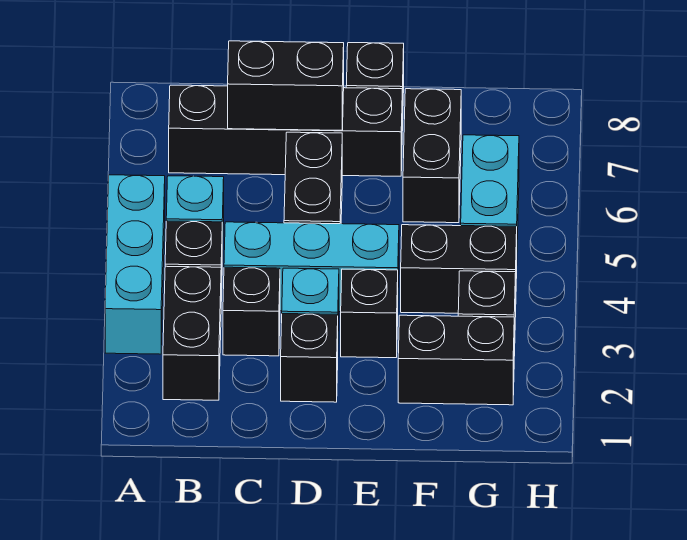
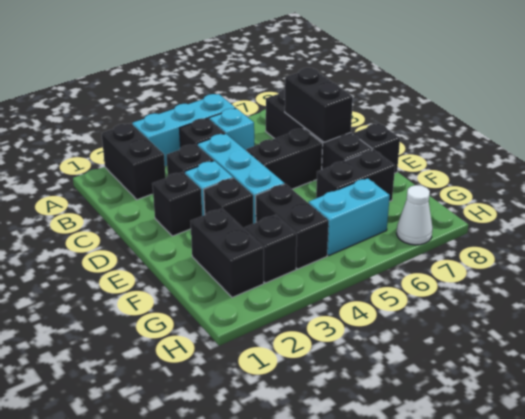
black brick B2:B3 level 1 -> black brick A2:B2 level 1
none -> white cone H7 level 1

